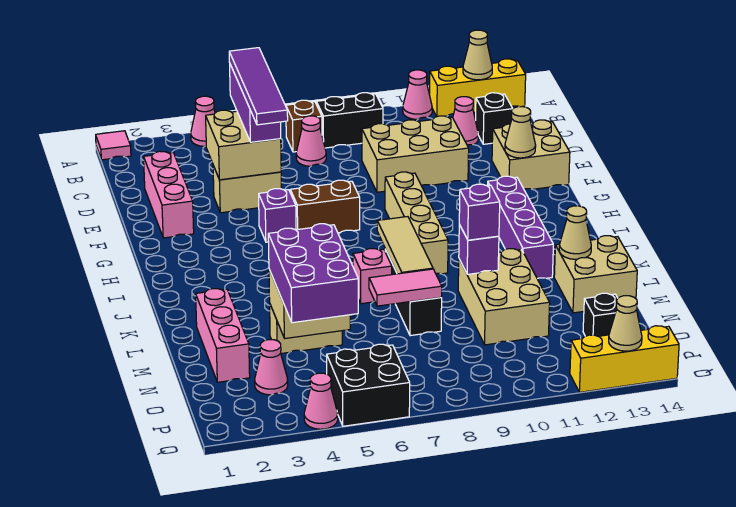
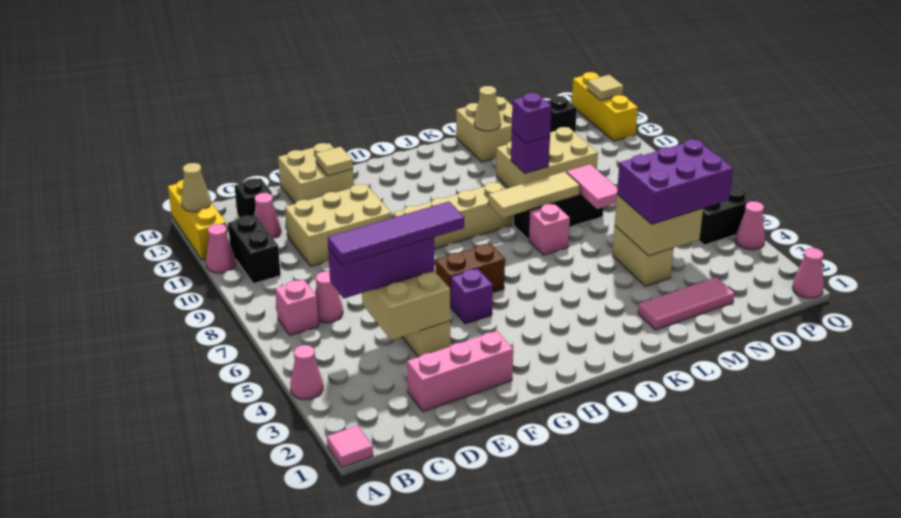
brown brick B7 level 1 -> pink brick B7 level 1
black brick B8:B9 level 1 -> black brick B10:B11 level 1
tan brick D9:E11 level 1 -> tan brick D10:F11 level 1
tan cone F13 level 2 -> tan tile F13 level 2
brown brick G6:G7 level 1 -> brown brick G6:H6 level 1
purple brick H12:K12 level 1 -> none
pink brick L2:N2 level 1 -> pink tile L2:N2 level 1
pink cone O3 level 1 -> pink cone Q1 level 1
tan cone Q13 level 2 -> tan tile Q13 level 2

